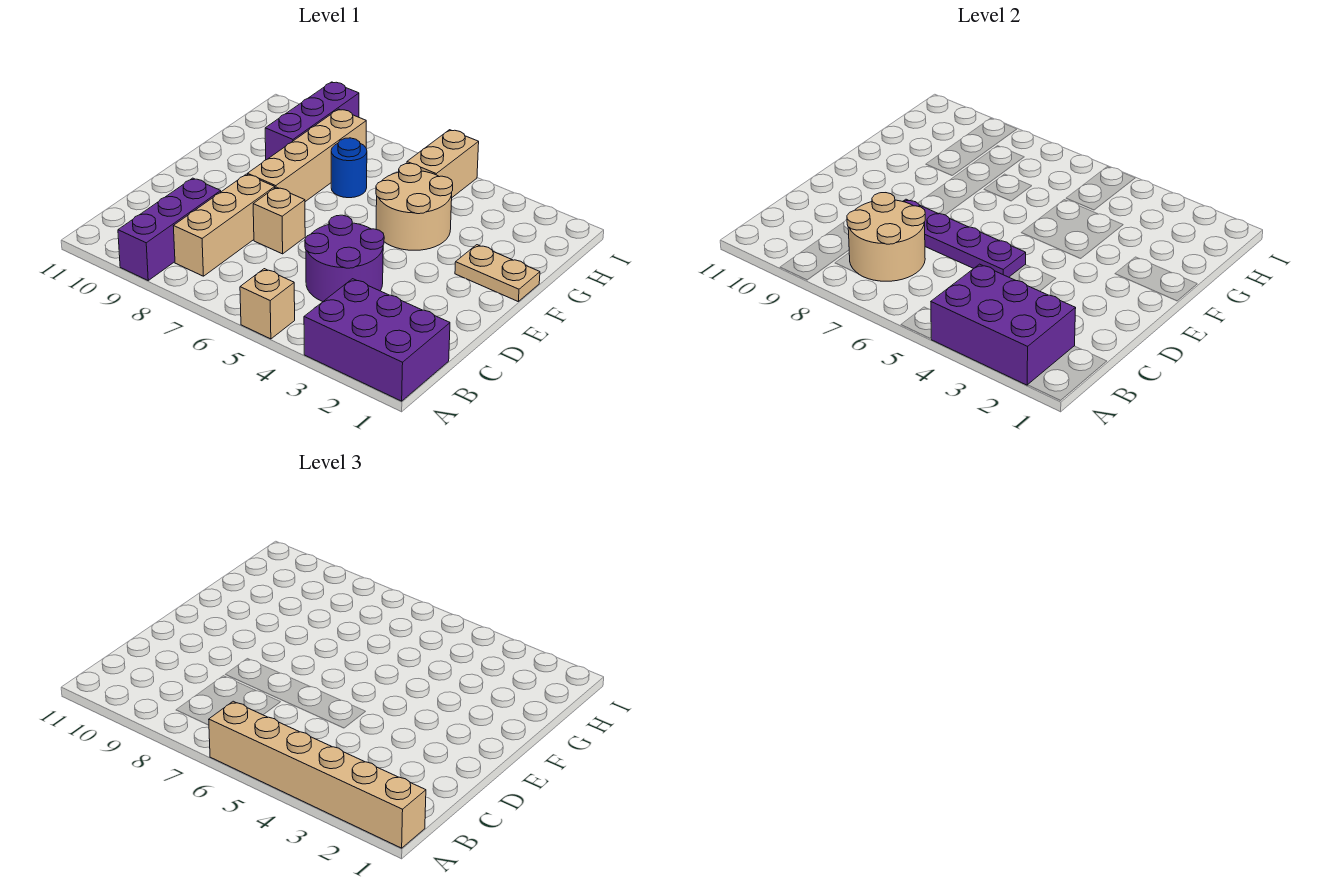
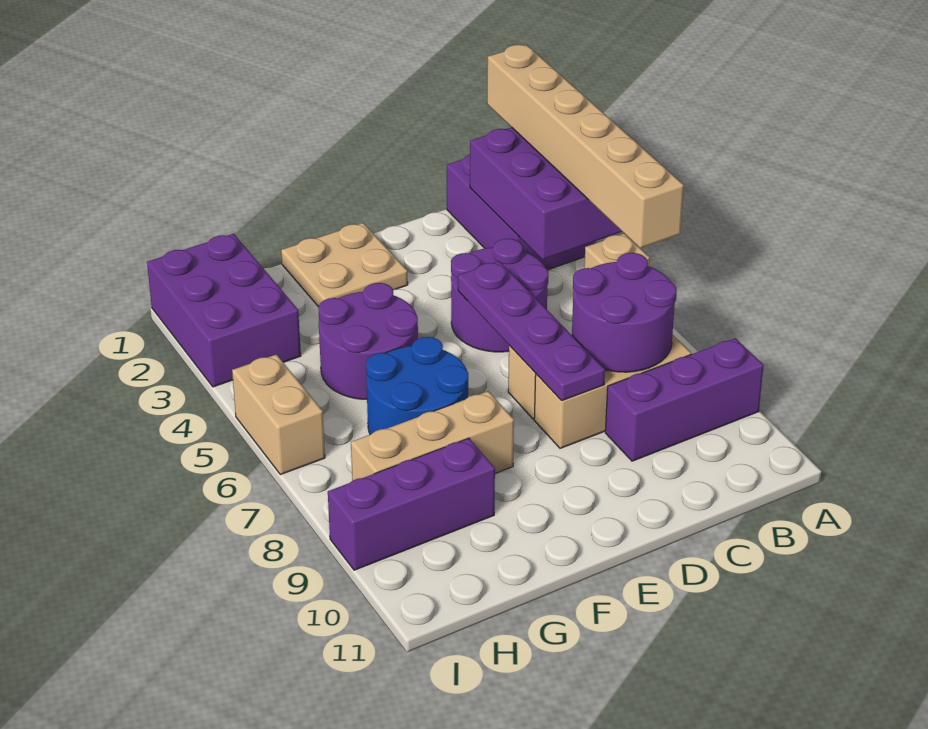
tan round brick B7:C8 level 2 -> purple round brick B7:C8 level 2
tan brick E8:H8 level 1 -> tan brick F8:H8 level 1
tan plate F1:F2 level 1 -> tan plate E1:F2 level 1
tan round brick F4:G5 level 1 -> purple round brick F4:G5 level 1
blue round brick G7 level 1 -> blue round brick F6:G7 level 1
none -> purple brick H1:I3 level 1
tan brick H5:I5 level 1 -> tan brick I5:I6 level 1

